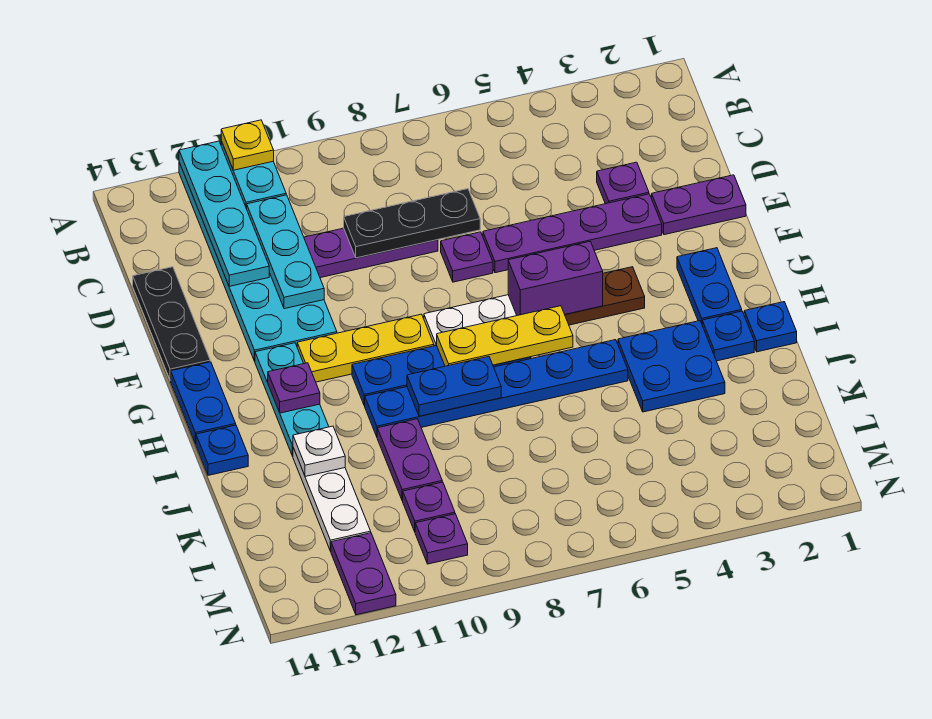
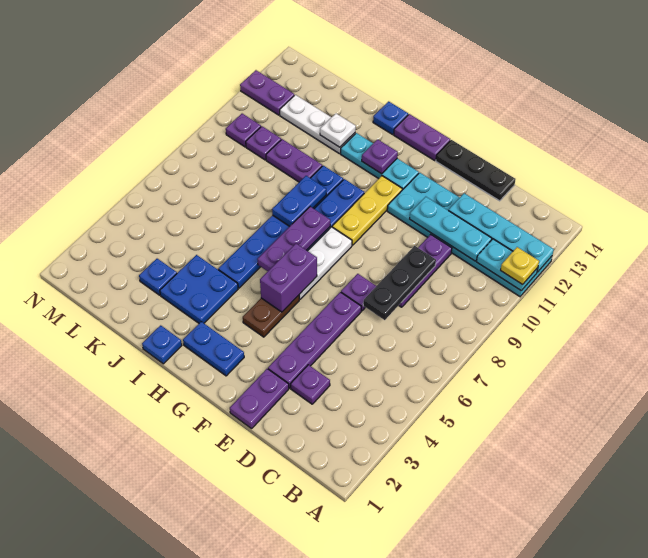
blue plate G14:H14 level 1 -> purple plate G14:H14 level 1
yellow plate H6:H8 level 2 -> purple plate H6:H8 level 2
blue plate I2 level 1 -> blue plate K3 level 1

